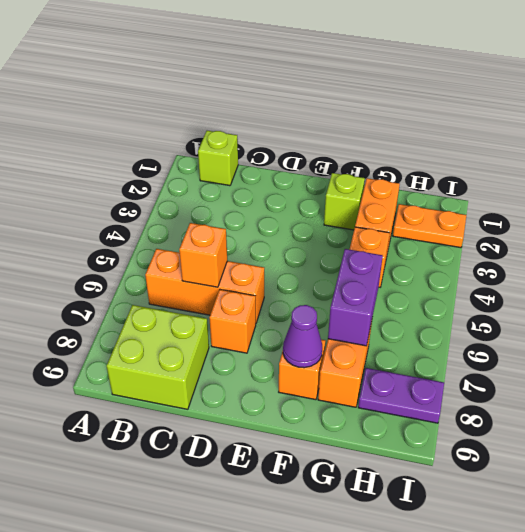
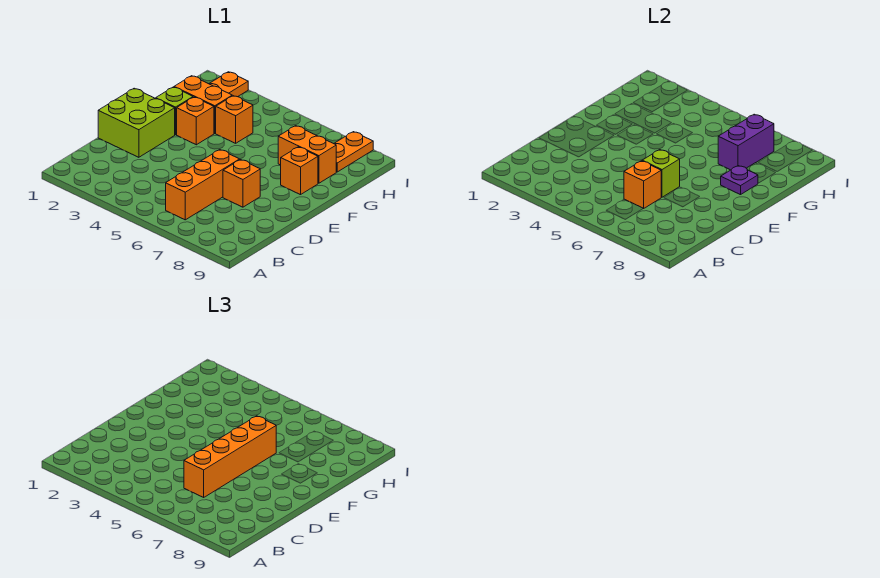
lime brick B1 level 1 -> lime brick D6 level 2
lime brick B8:C9 level 1 -> lime brick D1:E2 level 1
none -> orange brick C6:F6 level 3
none -> orange brick F3 level 1
purple cone F8 level 2 -> purple plate F8 level 2
purple brick G6:G7 level 2 -> purple brick G7:H7 level 2
purple plate H8:I8 level 1 -> orange plate H8:I8 level 1

